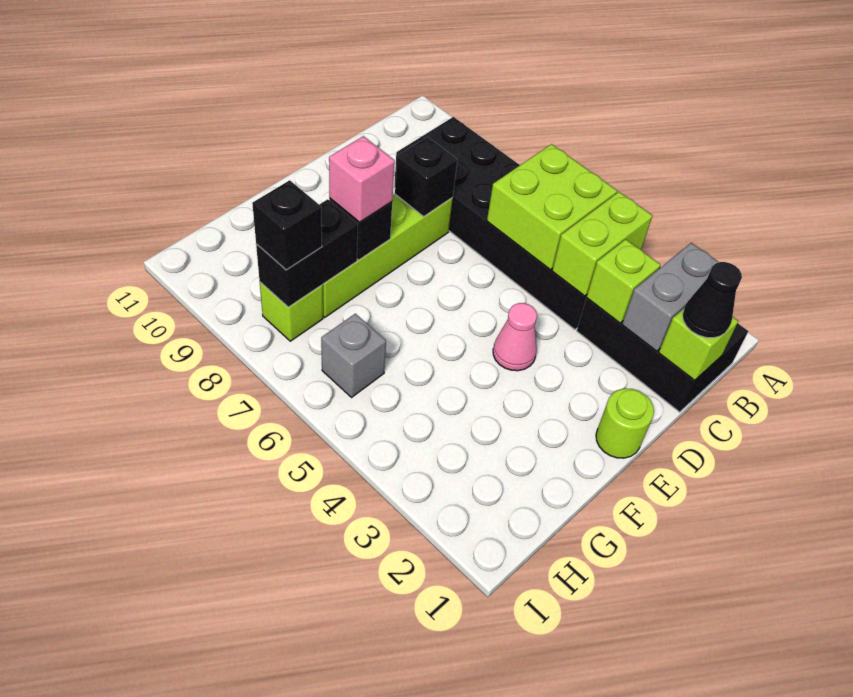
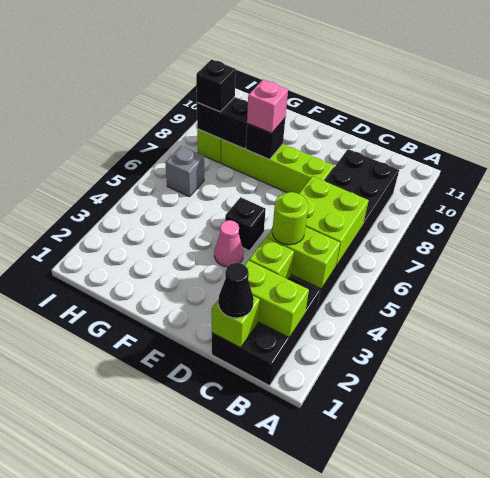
grey brick B2:C2 level 2 -> lime brick B2:C2 level 2
black brick D8 level 2 -> black brick E5 level 1
lime round brick E1 level 1 -> lime round brick C4 level 3

